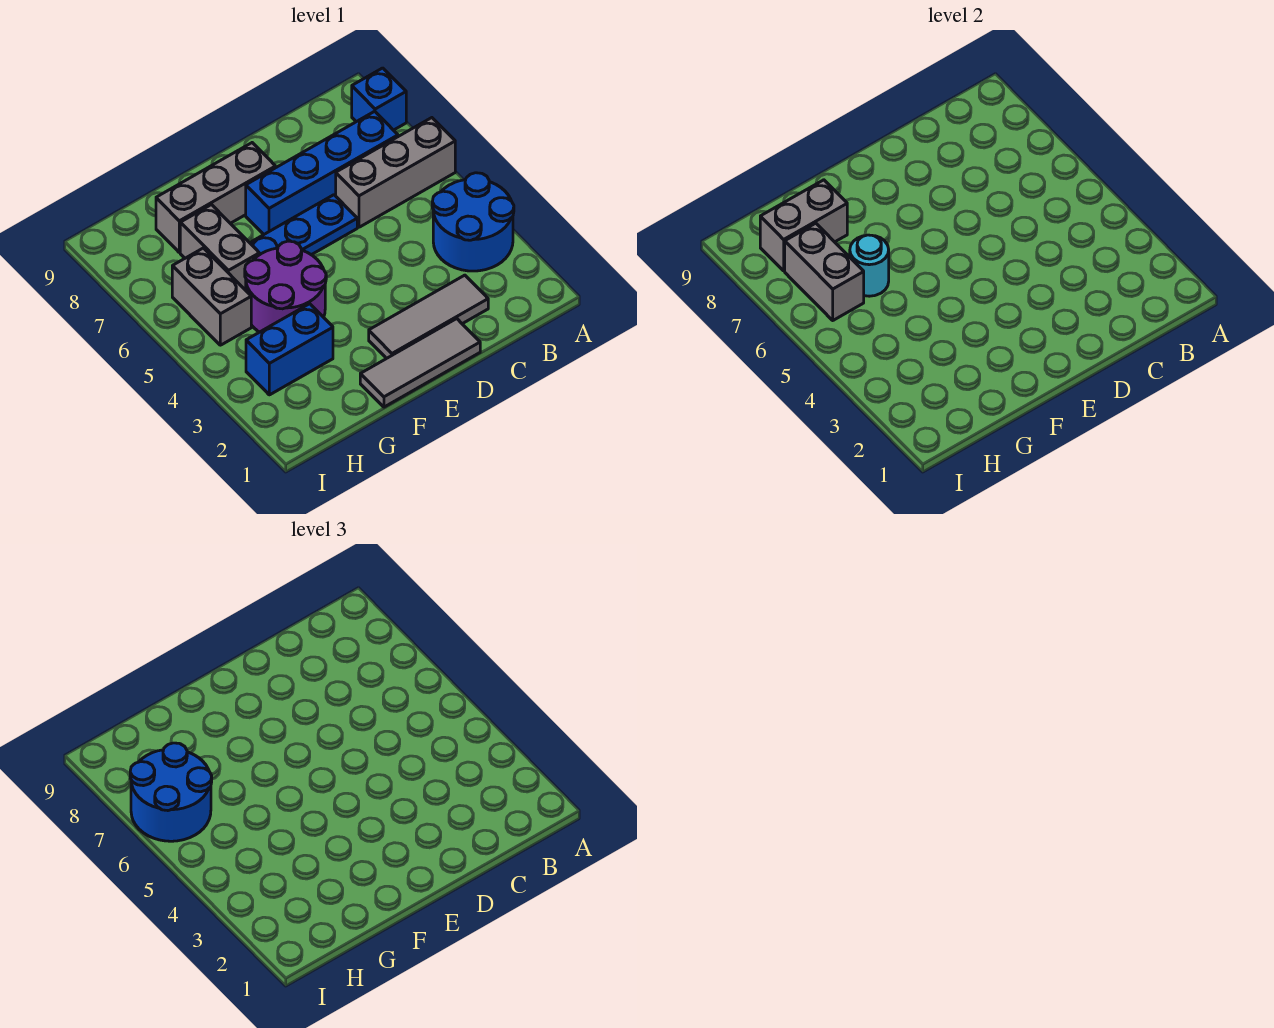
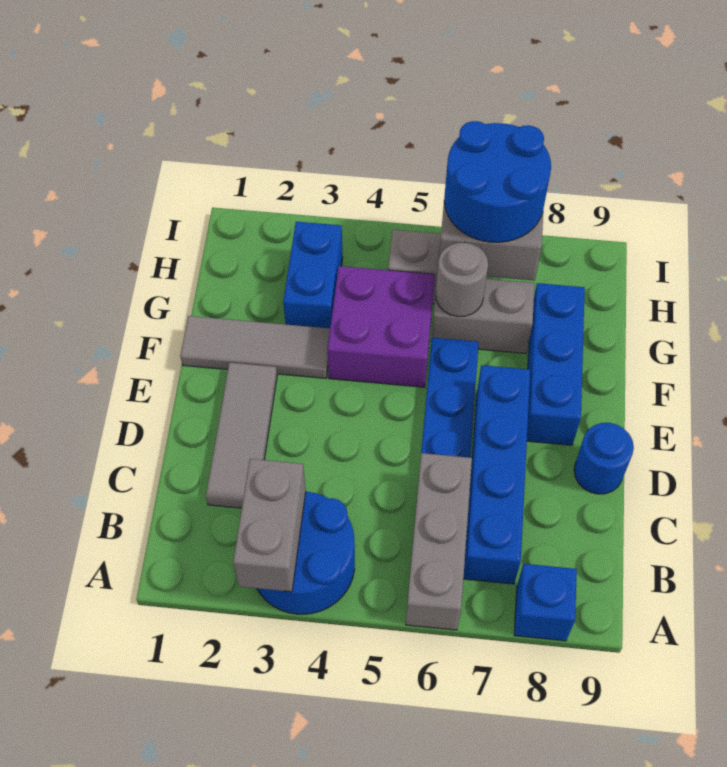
grey tile D1:F1 level 1 -> grey tile F1:F3 level 1
none -> blue round brick D9 level 1
grey brick E8:G8 level 1 -> blue brick E8:G8 level 1
purple round brick F4:G5 level 1 -> purple brick F4:G5 level 1
cyan round brick G6 level 2 -> grey round brick G6 level 2
grey brick G8:H8 level 2 -> grey brick A3:B3 level 2

